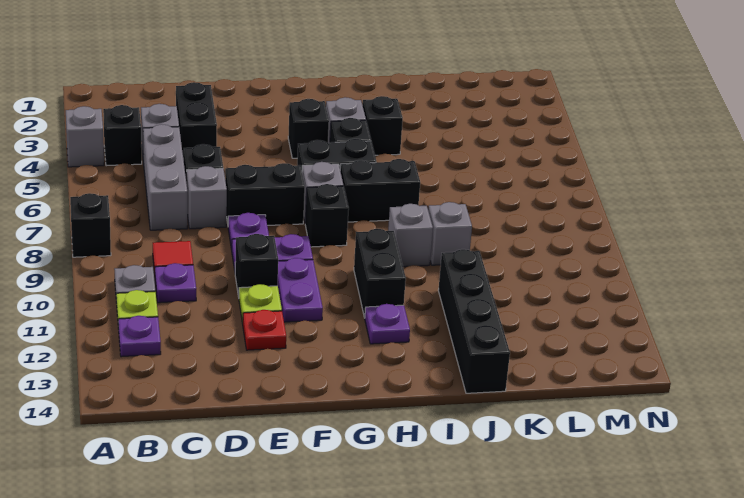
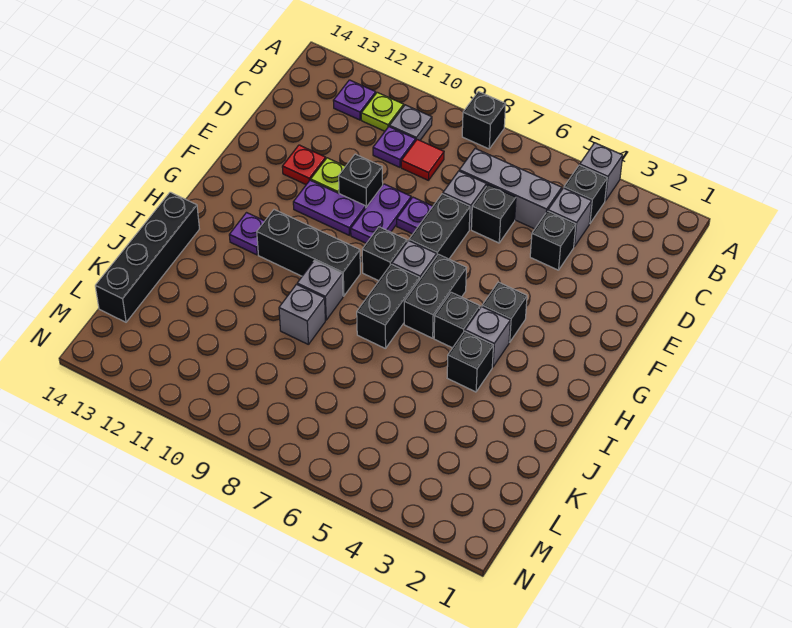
black brick D3:D4 level 1 -> black brick D4 level 1
black brick H10:H11 level 1 -> black brick H9:H11 level 1
black brick J11:J14 level 1 -> black brick I14:L14 level 1

